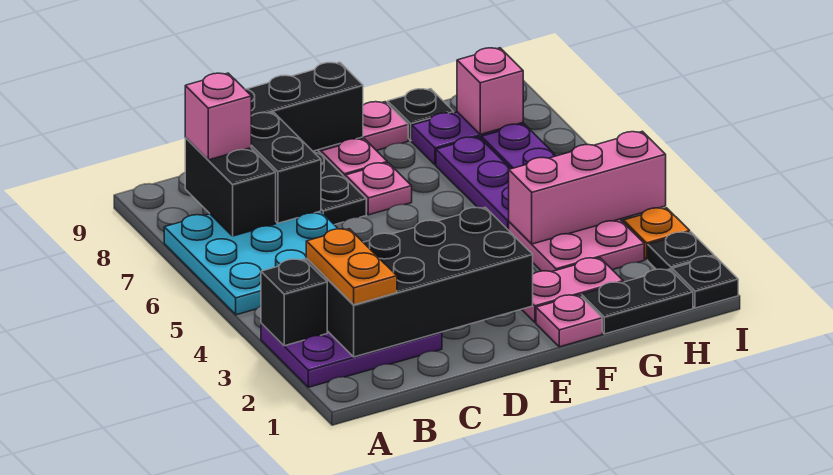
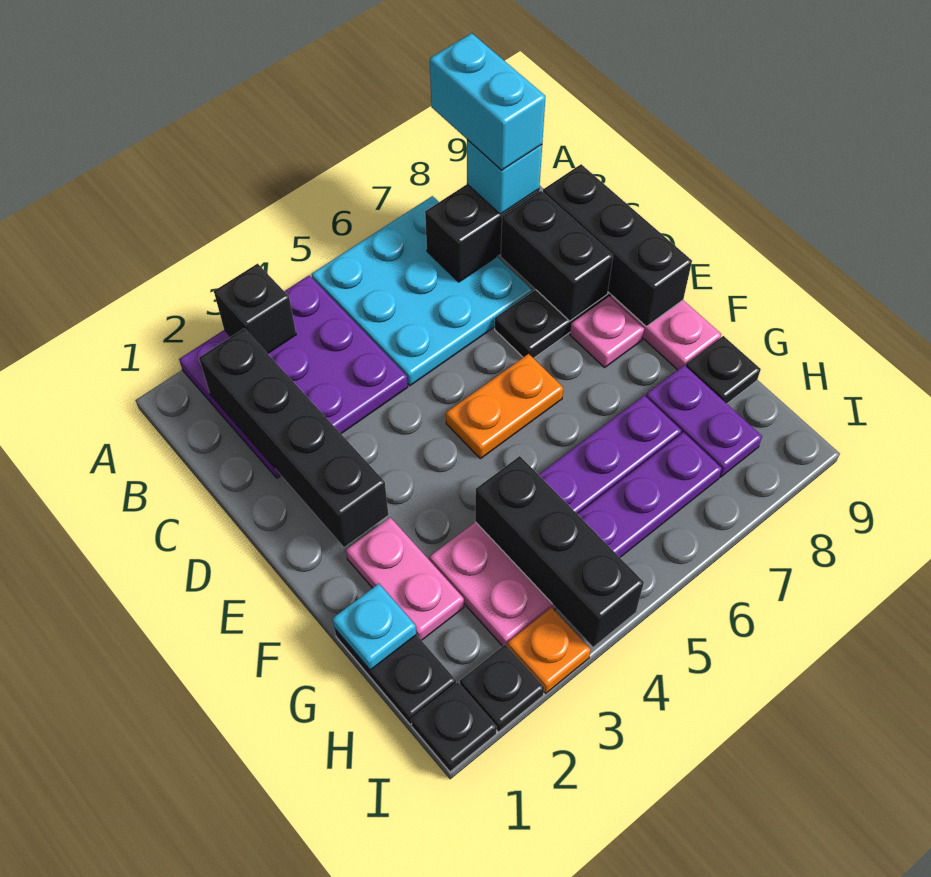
purple plate A2:C3 level 1 -> purple plate A2:C4 level 1
none -> cyan brick A8:B8 level 4
black brick B2:E3 level 2 -> black brick B2:E2 level 2
orange plate B2:B3 level 3 -> orange plate E5:E6 level 1
pink brick B8 level 3 -> cyan brick B8 level 3
black brick C7:C8 level 2 -> black brick C8:D8 level 2
pink plate E7 level 1 -> none
pink plate F1 level 1 -> none
none -> cyan plate G1 level 2
pink brick G4:I4 level 2 -> black brick G4:I4 level 2
pink brick H8 level 2 -> none

